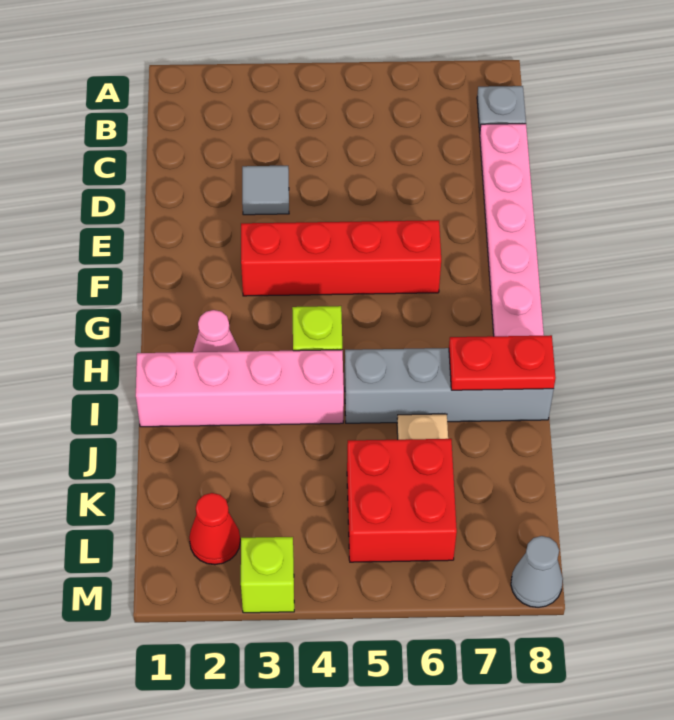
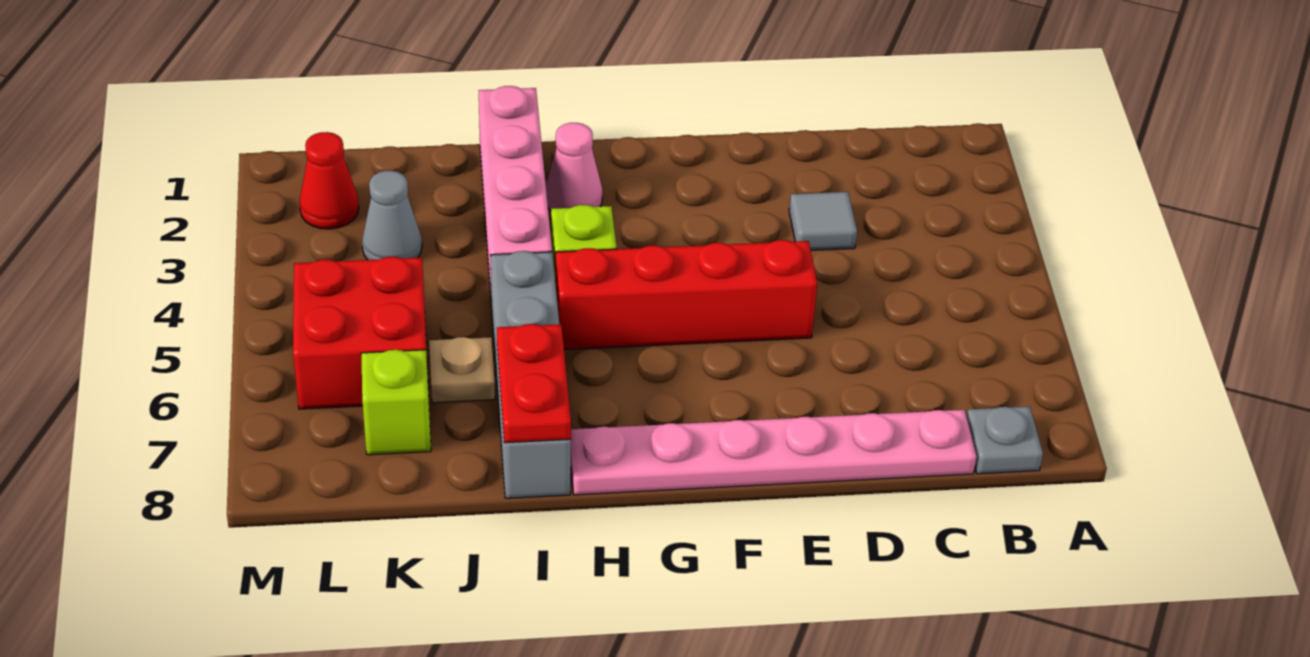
red brick F3:F6 level 1 -> red brick E5:H5 level 1
lime brick M3 level 1 -> lime brick K7 level 1
grey cone M8 level 1 -> grey cone K3 level 1

